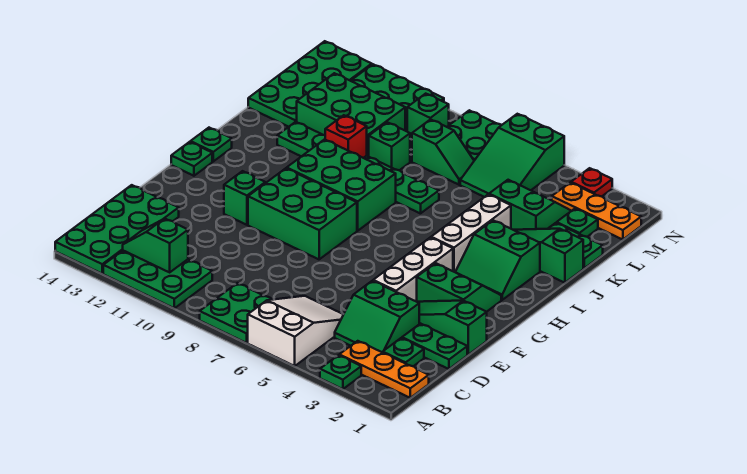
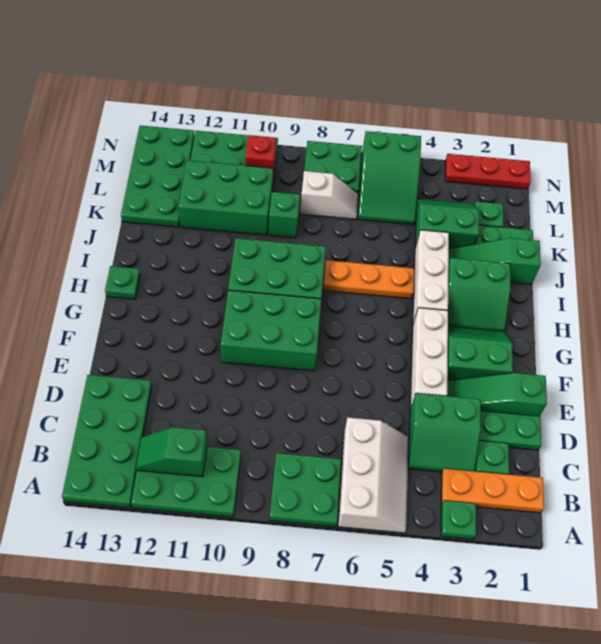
white slope A5:C6 level 1 top A -> white slope A5:C6 level 1 top 6
green brick F11 level 1 -> none
green plate G14 level 1 -> none
green plate J7:J12 level 1 -> none
red brick J10 level 2 -> red brick M10 level 2
green slope L7:L8 level 1 top 8 -> white slope L7:L8 level 1 top 8
orange plate M1:M3 level 1 -> orange plate I5:I7 level 1
green brick M9 level 1 -> none
red plate N3 level 1 -> red plate N1:N3 level 1

